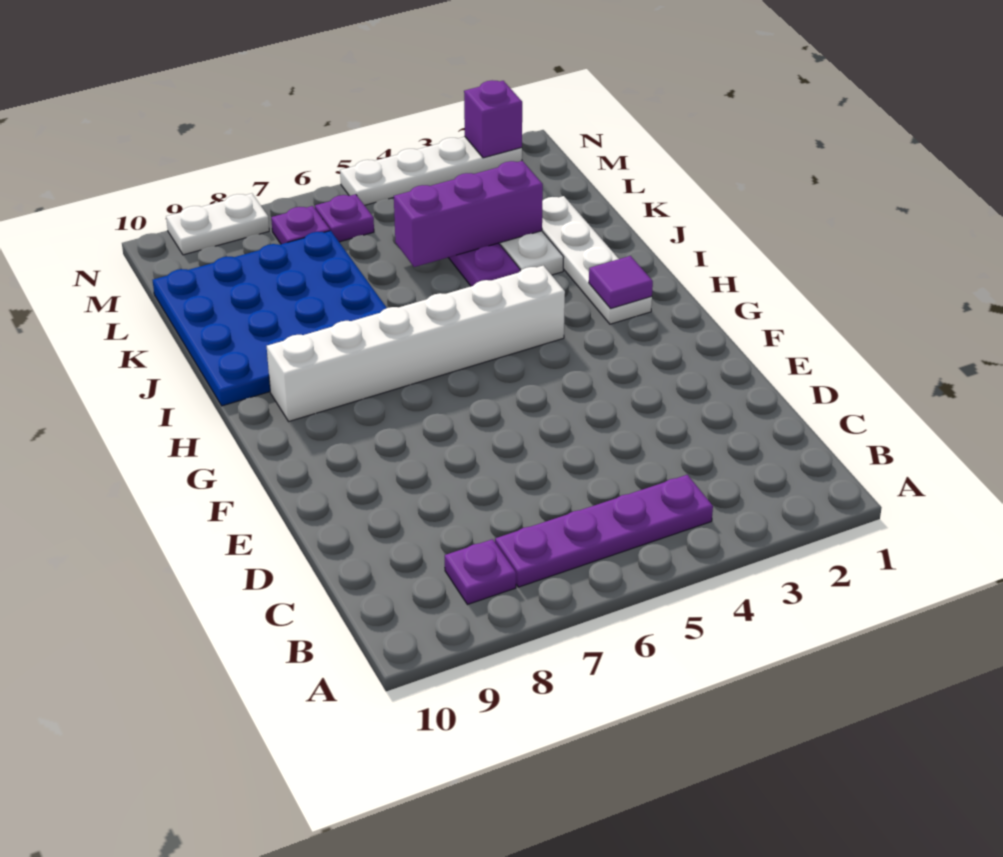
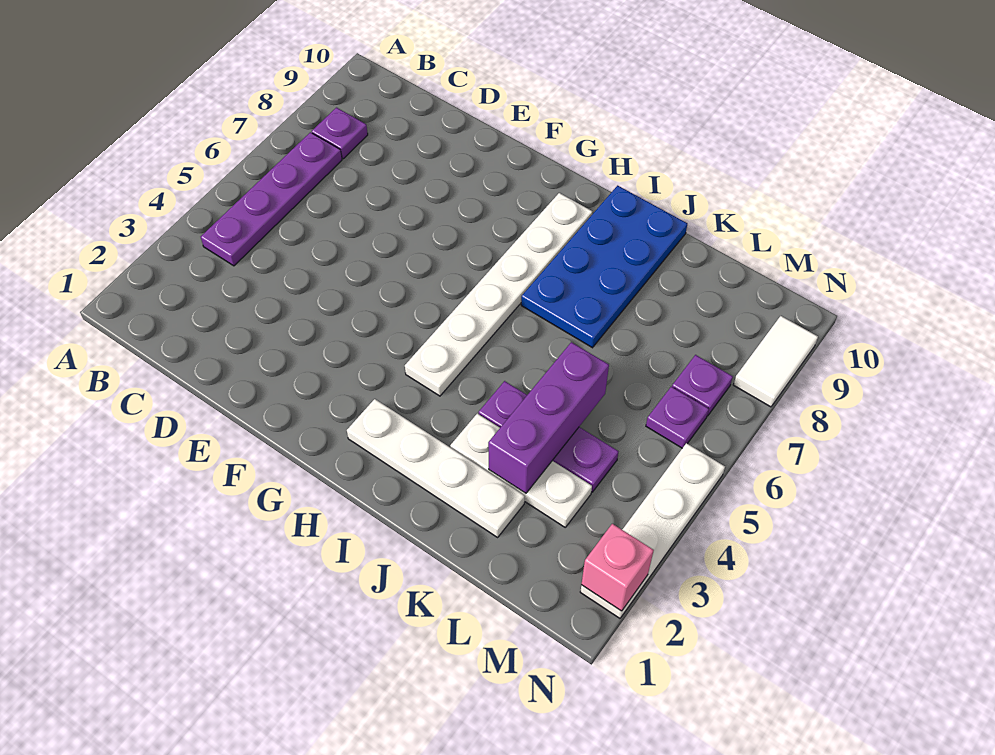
purple tile H2 level 2 -> none
white brick H4:H9 level 1 -> white plate H4:H9 level 1
blue plate I7:L10 level 1 -> blue plate I7:J10 level 1
purple brick N2 level 2 -> pink brick N2 level 2
white plate N8:N9 level 1 -> white tile N8:N9 level 1

